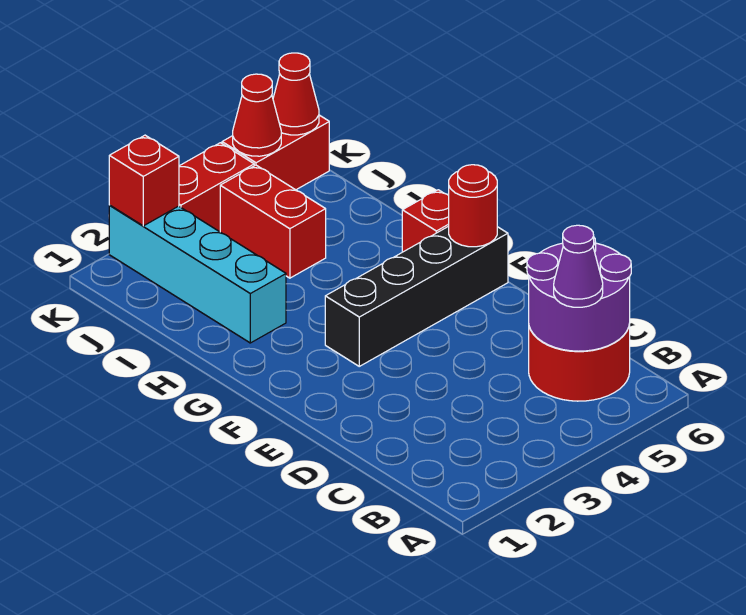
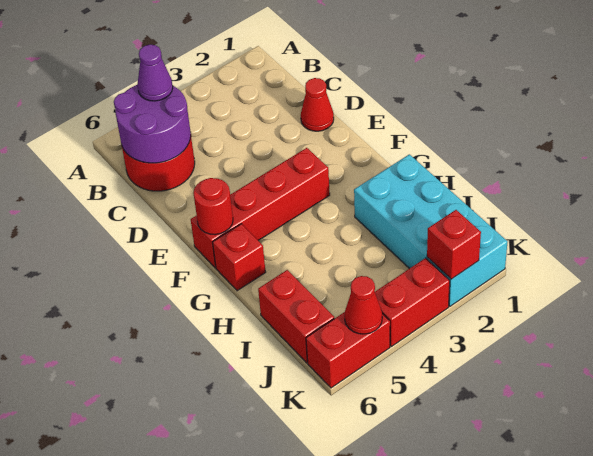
black brick F3:F6 level 1 -> red brick F3:F6 level 1
cyan brick H2:K2 level 1 -> cyan brick H1:K2 level 1
red brick I4:J4 level 1 -> red brick I6:J6 level 1
red cone K6 level 2 -> red cone D1 level 1

